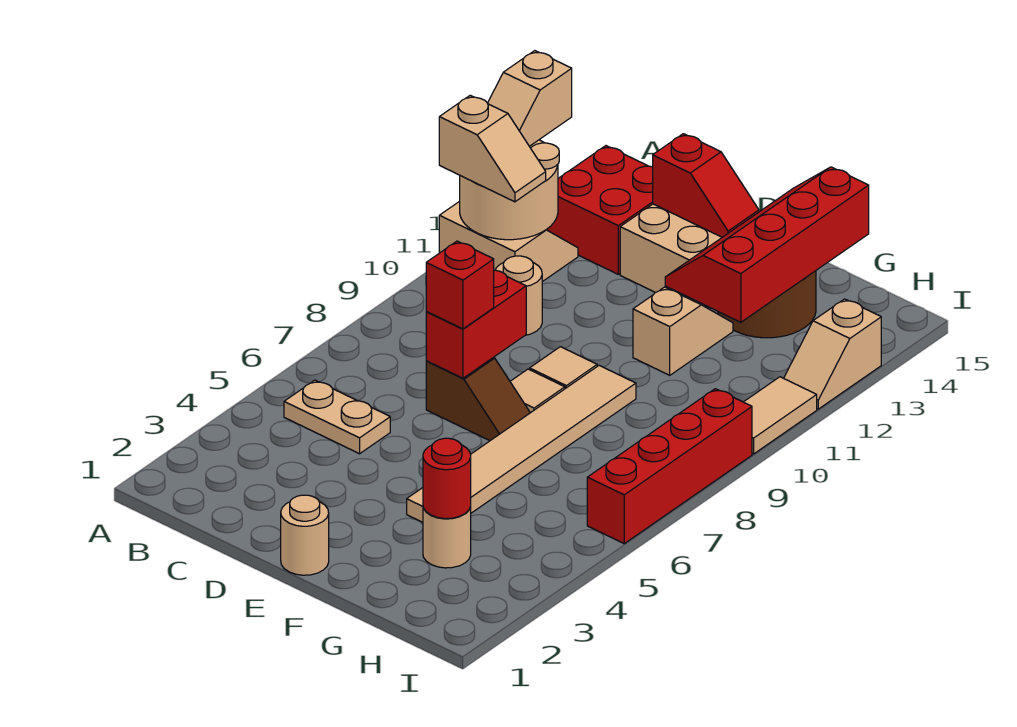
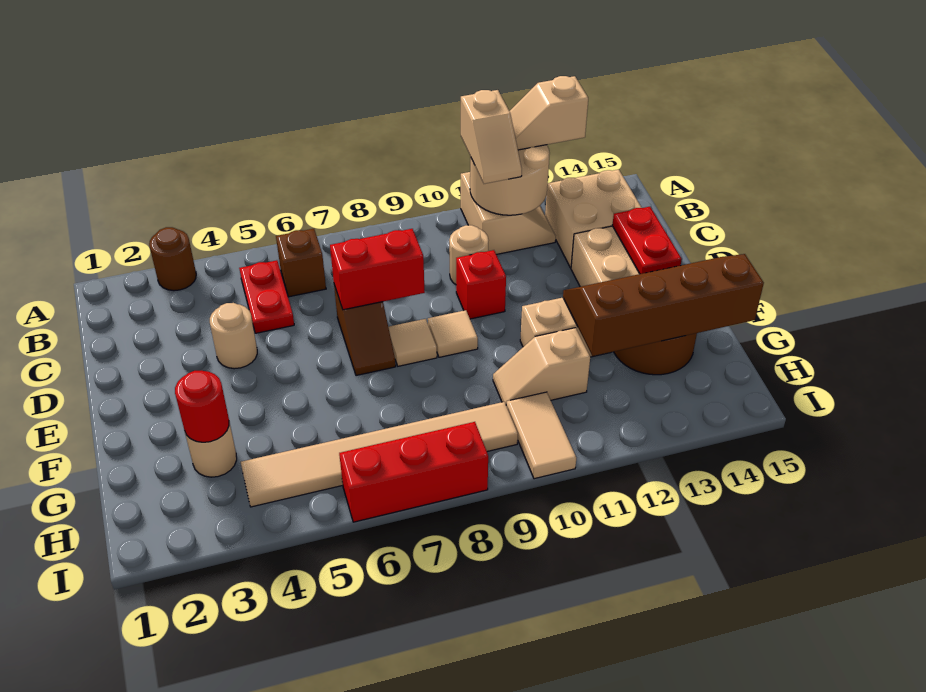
none -> brown round brick A3 level 1
tan plate B5:C5 level 1 -> red plate B5:C5 level 1
none -> brown brick B6 level 1
red brick B13:C14 level 1 -> tan brick B13:C14 level 1
red brick D7 level 3 -> red brick D10 level 1
red slope D14:E14 level 2 top D -> red plate D14:E14 level 2
tan round brick E1 level 1 -> tan round brick D4 level 1
tan tile F4:F9 level 1 -> tan tile H4:H9 level 1
red slope F12:G15 level 2 top G -> brown slope F12:G15 level 2 top G
red brick I6:I9 level 1 -> red brick I6:I8 level 1
tan tile I10:I11 level 1 -> tan tile H10:I10 level 1
tan slope I12:I13 level 1 top 13 -> tan slope G10:G11 level 1 top 11

